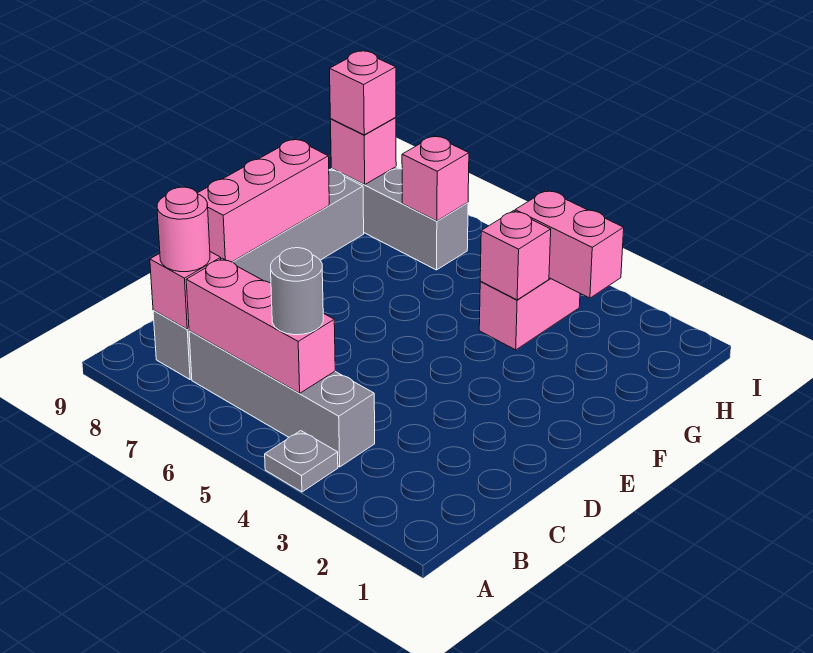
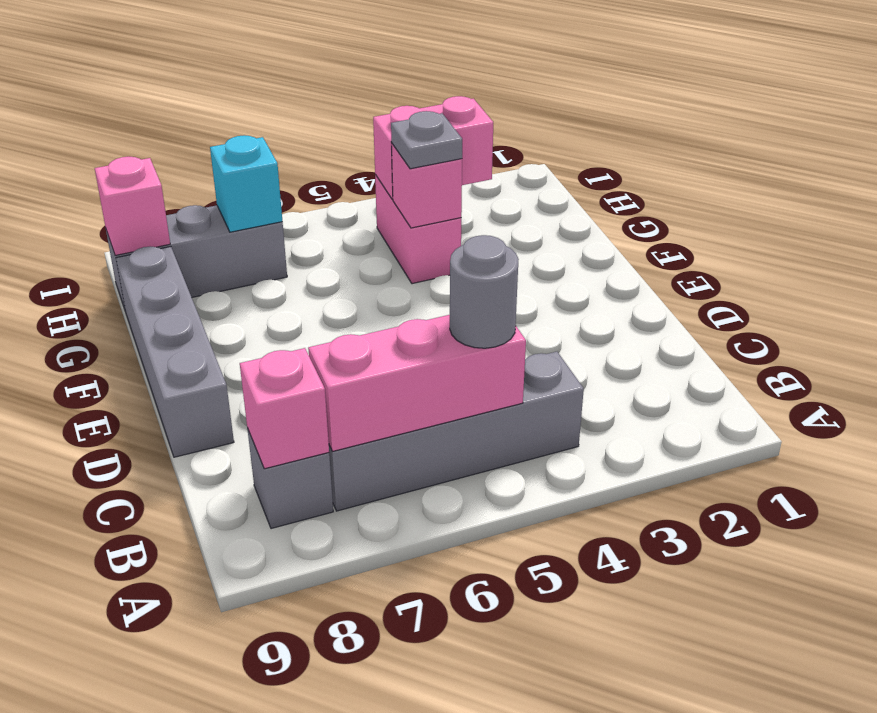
grey plate A4 level 1 -> grey plate G4 level 3
pink round brick B8 level 3 -> none
pink brick D9:F9 level 2 -> none
pink brick H7 level 2 -> cyan brick H7 level 2
pink brick H9 level 3 -> none

